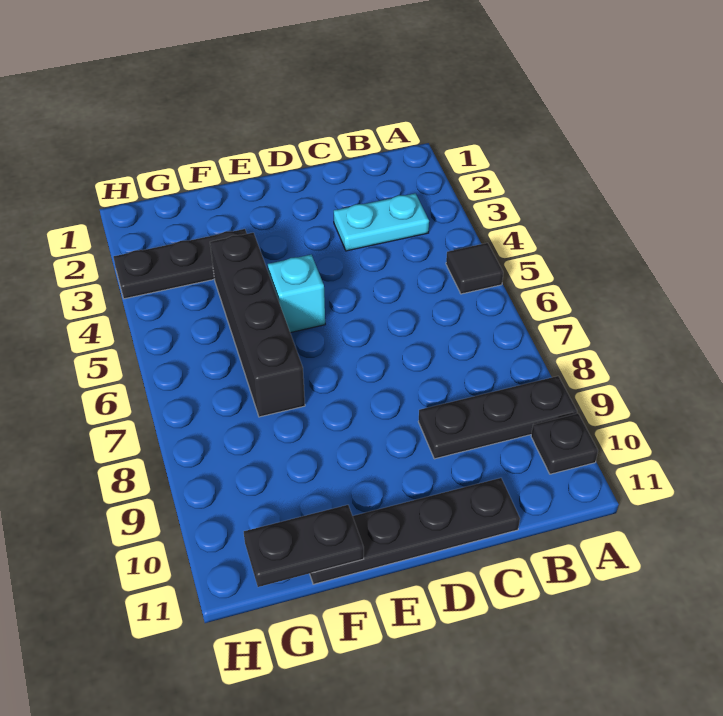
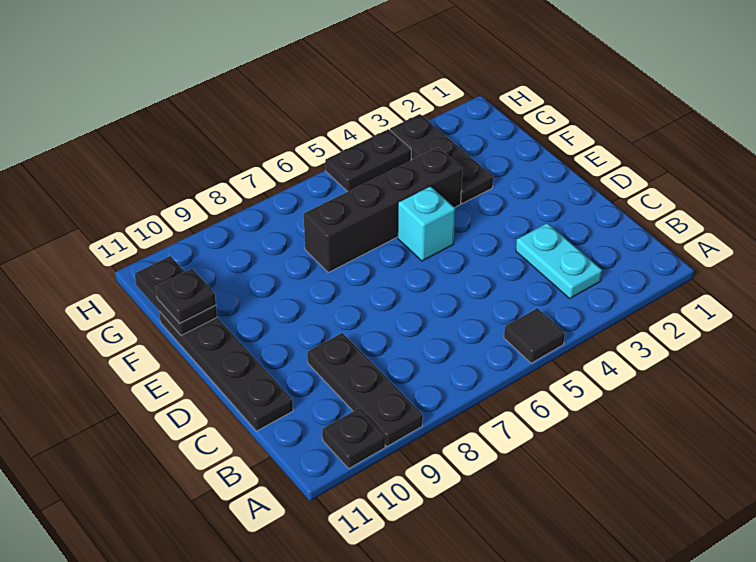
none -> black plate F11 level 3
none -> black plate H4:H5 level 1

